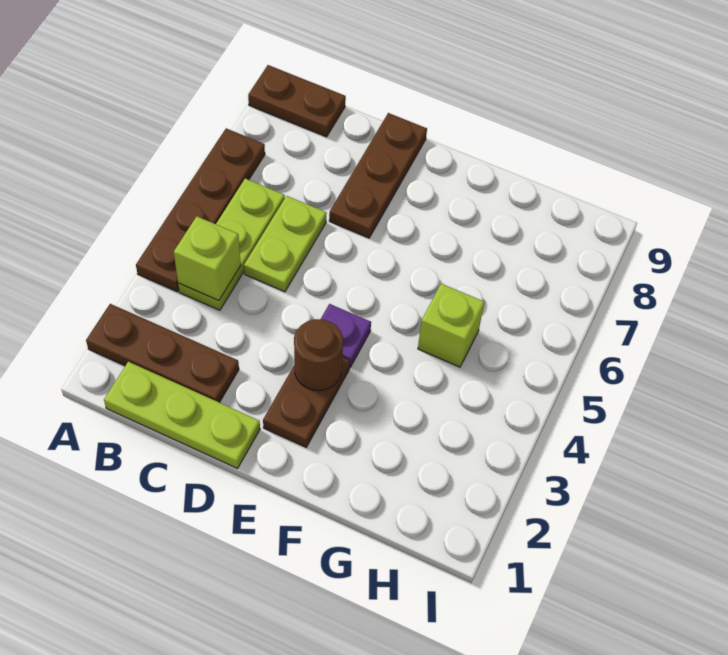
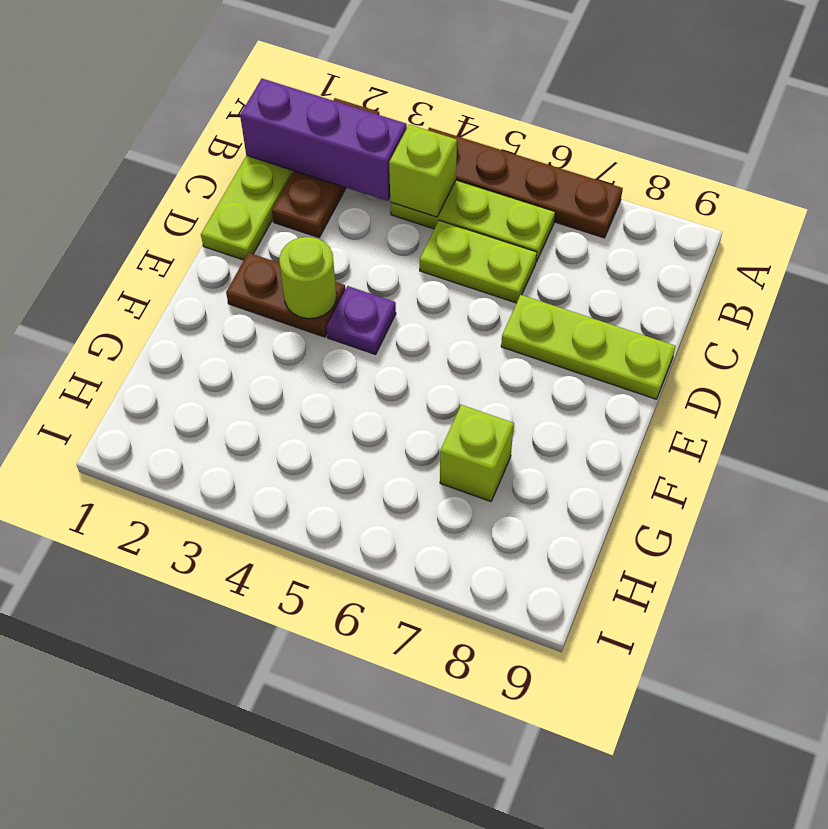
brown plate A9:B9 level 1 -> none
none -> purple brick B1:B3 level 2
brown plate D7:D9 level 1 -> lime plate D7:D9 level 1
brown round brick E3 level 2 -> lime round brick E3 level 2
lime brick G5 level 1 -> lime brick G7 level 1

